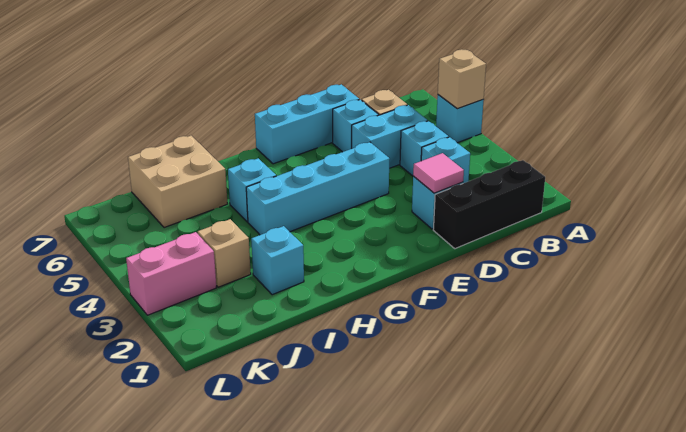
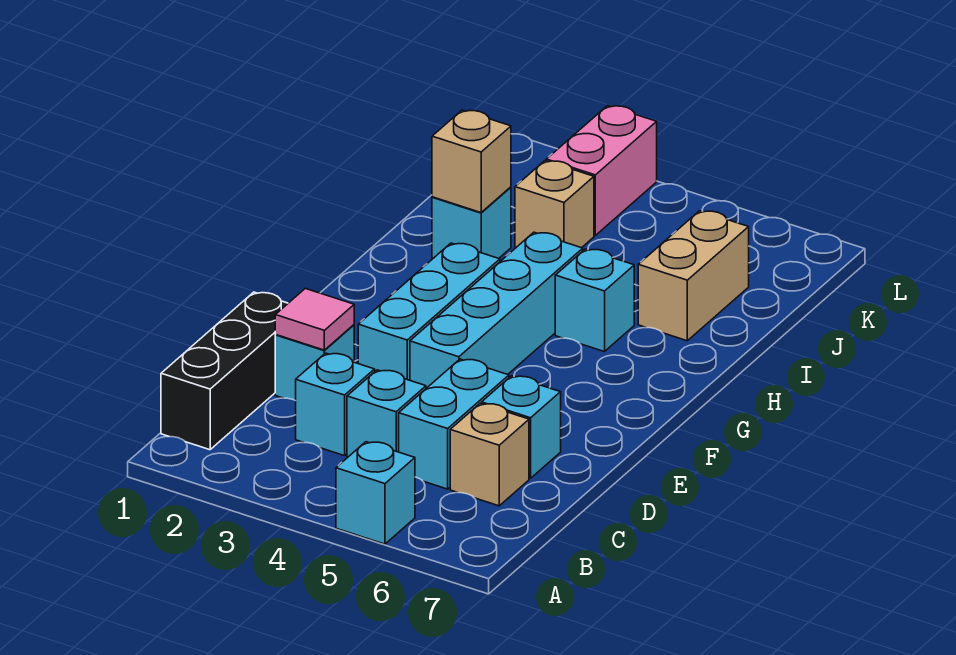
tan brick A5 level 2 -> tan brick I2 level 2
cyan brick D7:F7 level 1 -> cyan brick E3:G3 level 1
tan brick I6:J7 level 1 -> tan brick I6:J6 level 1

